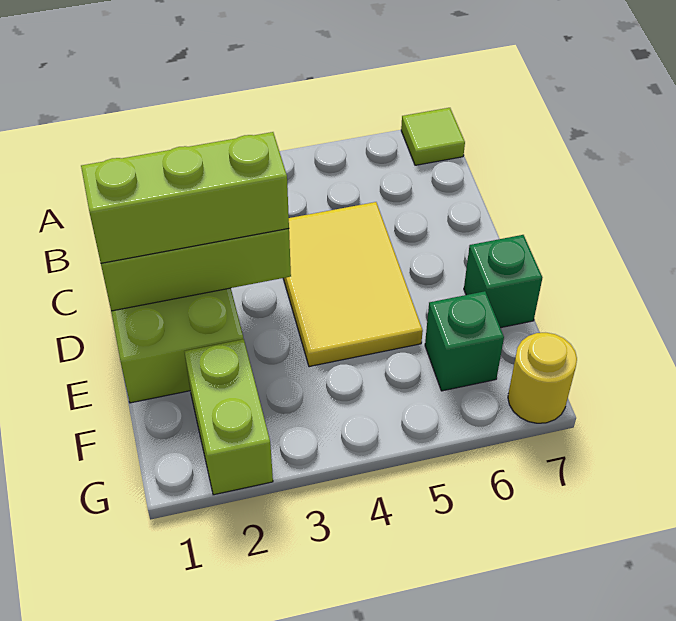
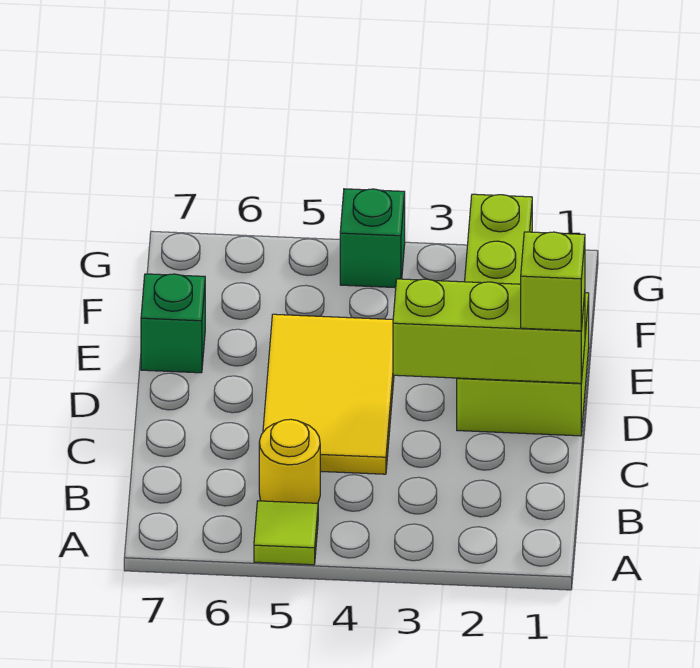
lime tile A7 level 1 -> lime tile A5 level 1
lime brick D1:D3 level 3 -> lime brick D1 level 3
green brick F6 level 1 -> green brick G4 level 1
yellow round brick G7 level 1 -> yellow round brick B5 level 1

